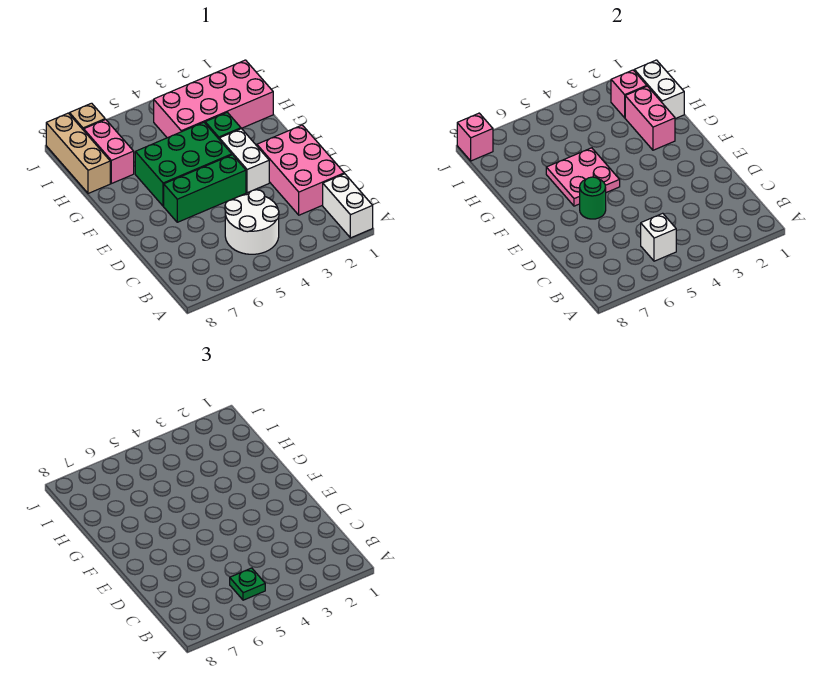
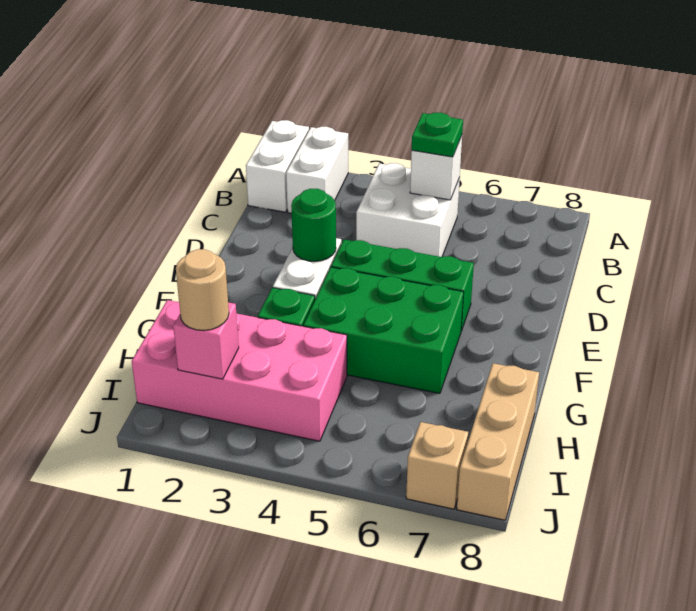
white round brick B4:C5 level 1 -> white brick B4:C5 level 1
pink brick C1:E2 level 1 -> none
green round brick E6 level 2 -> green round brick E3 level 2
pink plate F5:G6 level 2 -> none
pink brick G2:H2 level 2 -> none
white brick H1:I1 level 2 -> white brick A2:B2 level 1
pink brick H7:I7 level 1 -> none
none -> tan round brick I2 level 3
pink brick J8 level 2 -> none

